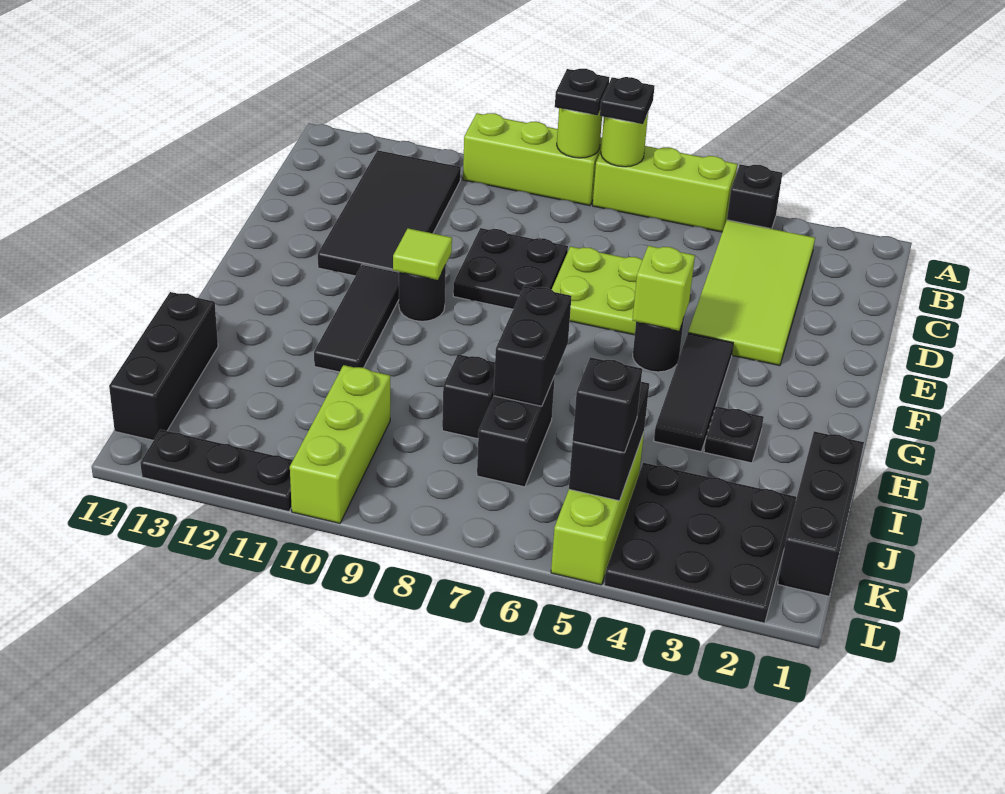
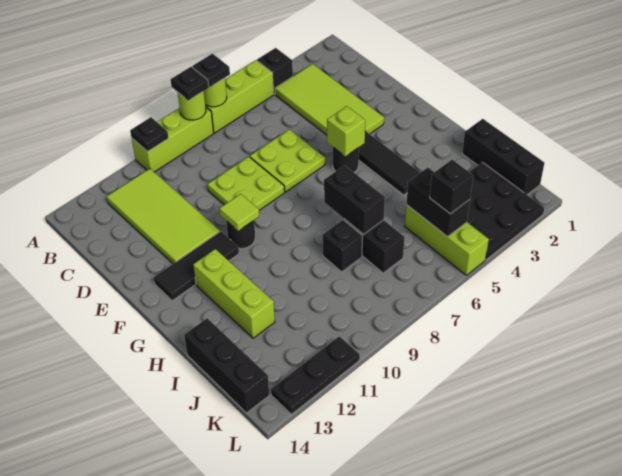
black tile B11:E12 level 1 -> lime tile B11:E12 level 1
black plate D8:E9 level 1 -> lime plate D8:E9 level 1
black tile F11:H11 level 1 -> black tile F11:F13 level 1
black plate H3 level 1 -> black plate A10 level 2
lime brick J10:L10 level 1 -> lime brick G12:I12 level 1

